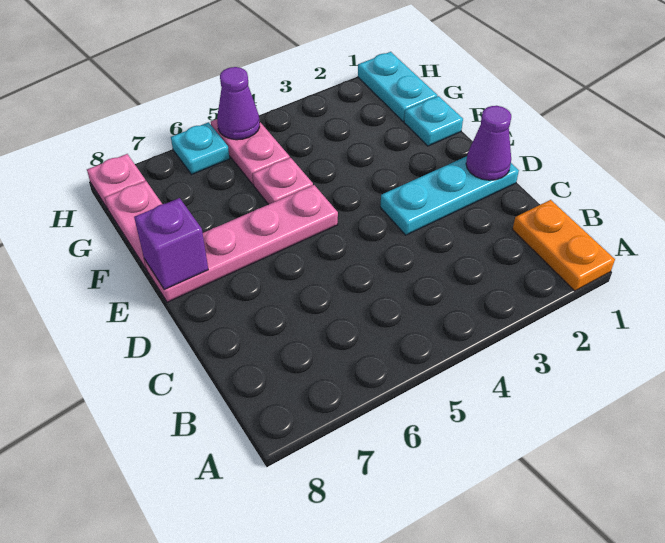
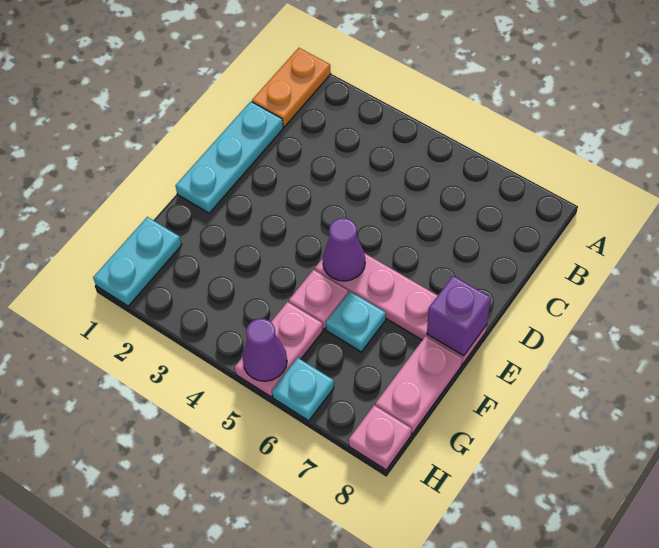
cyan plate D1:D3 level 1 -> cyan plate C1:E1 level 1
purple cone D1 level 2 -> purple cone E5 level 2
cyan plate F1 level 1 -> cyan plate F6 level 1

